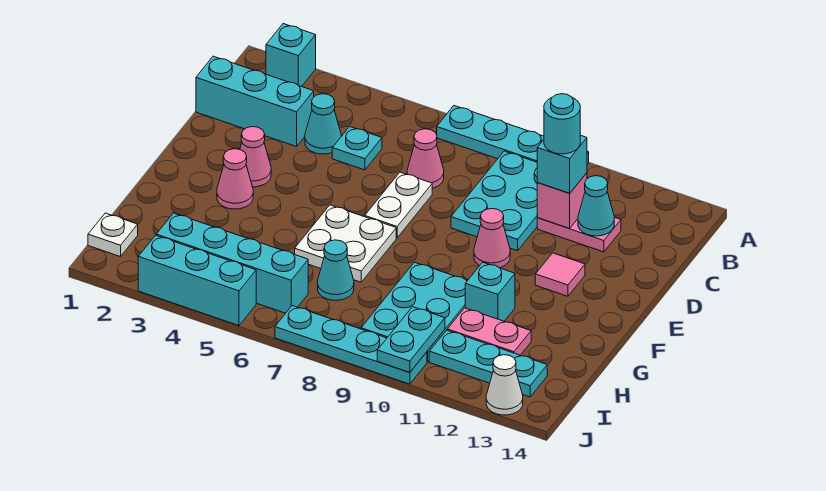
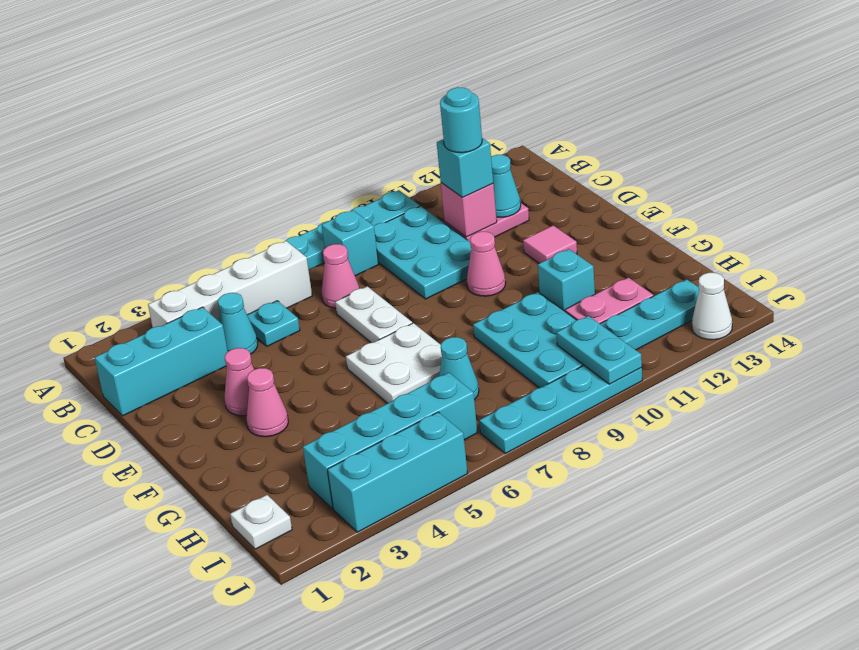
cyan brick A2 level 1 -> cyan brick B8 level 1
none -> white brick B3:B6 level 1

